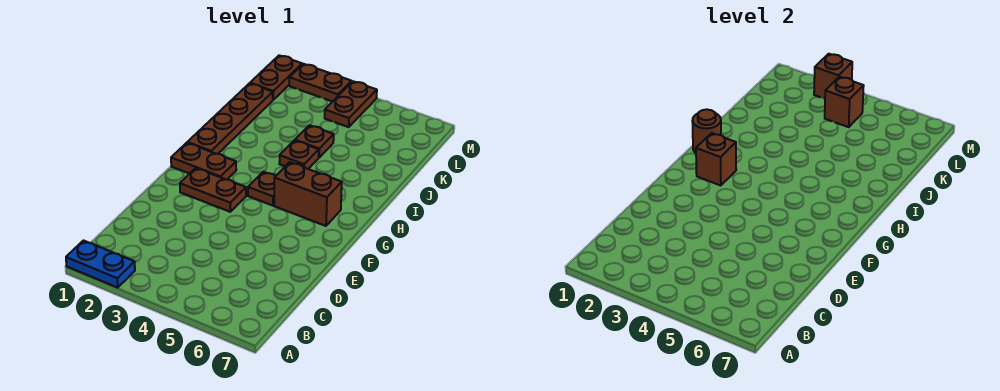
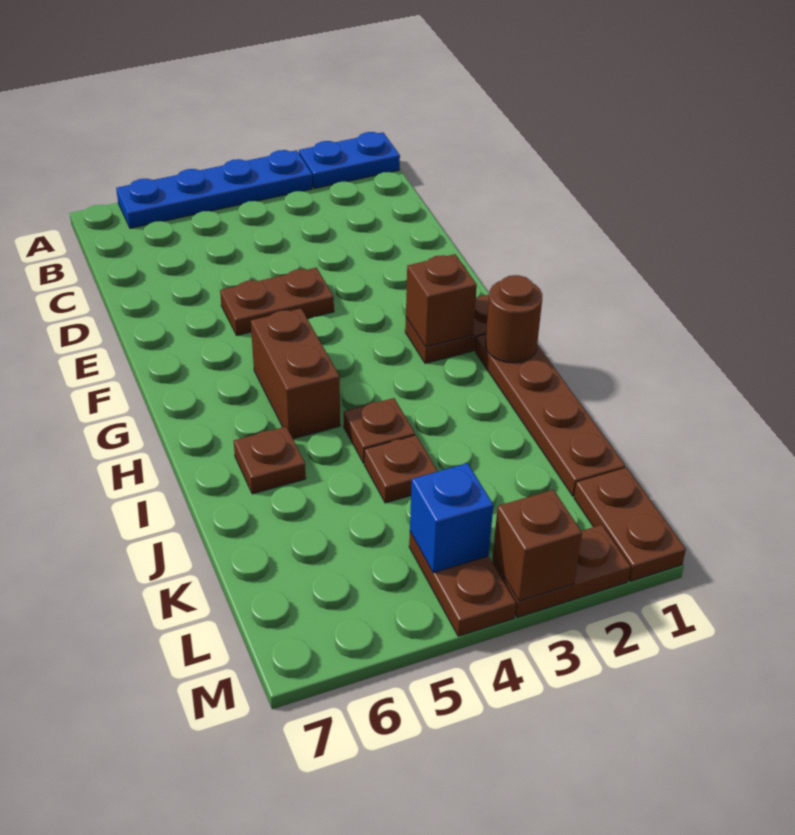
none -> blue plate A3:A6 level 1
brown plate F2:F3 level 1 -> brown plate E4:E5 level 1
brown plate G4 level 1 -> brown plate I6 level 1
brown brick G5:G6 level 1 -> brown brick G5:H5 level 1
brown brick L4 level 2 -> blue brick L4 level 2

